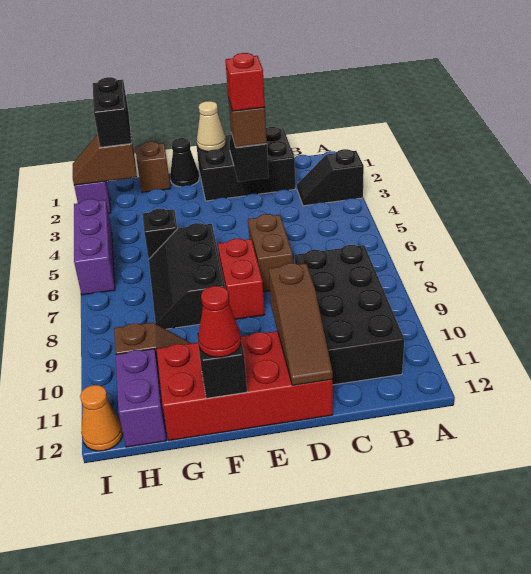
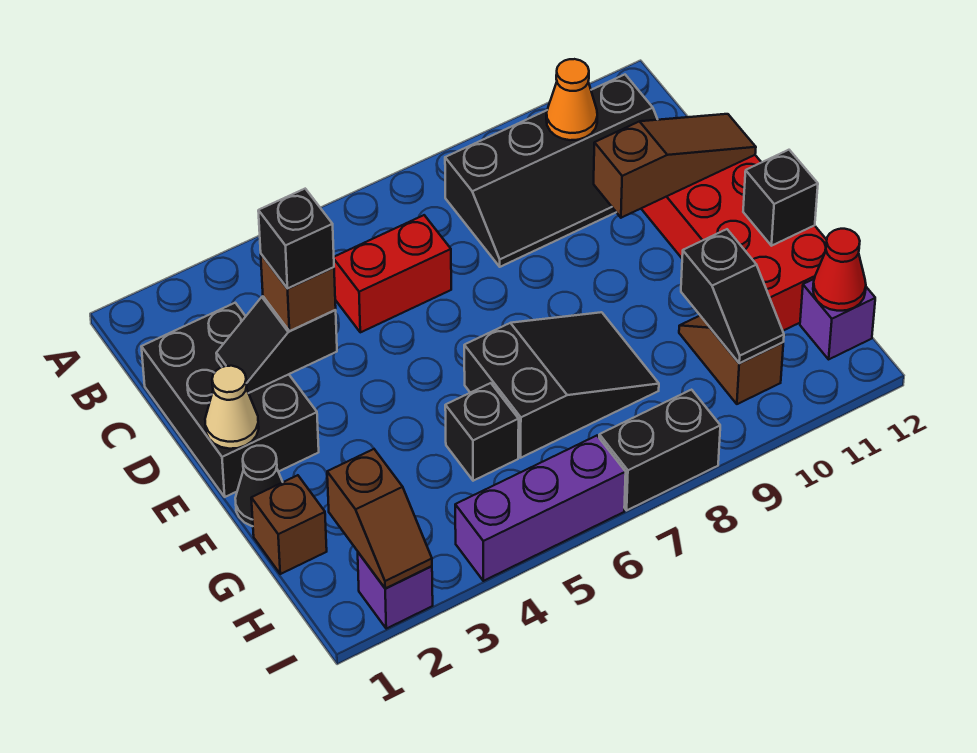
black slope A3:B3 level 1 top A -> black slope G10:H10 level 2 top G
black brick B8:C11 level 1 -> black slope B8:C11 level 1 top B
red brick D3 level 4 -> black brick D3 level 4
brown brick D6:D7 level 1 -> none
red brick E7:E8 level 1 -> red brick C5:C6 level 1
black slope F6:G8 level 1 top F -> black slope F6:G8 level 1 top 6
red cone F12 level 3 -> red cone H12 level 2
black brick H1:H2 level 3 -> black brick I7:I8 level 1
purple brick H11:H12 level 1 -> purple brick H12 level 1
orange cone I12 level 1 -> orange cone B10 level 2

